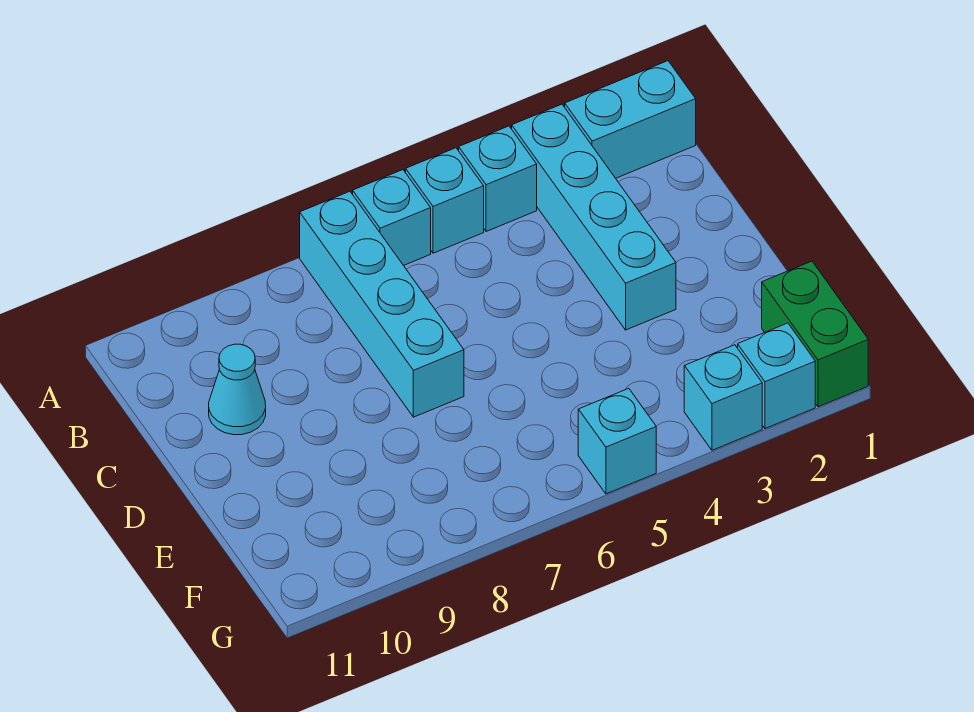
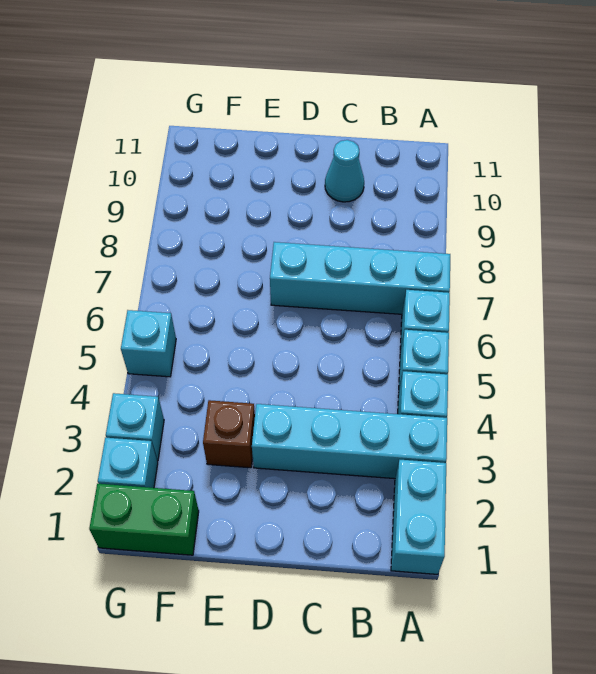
none -> brown brick E3 level 1

